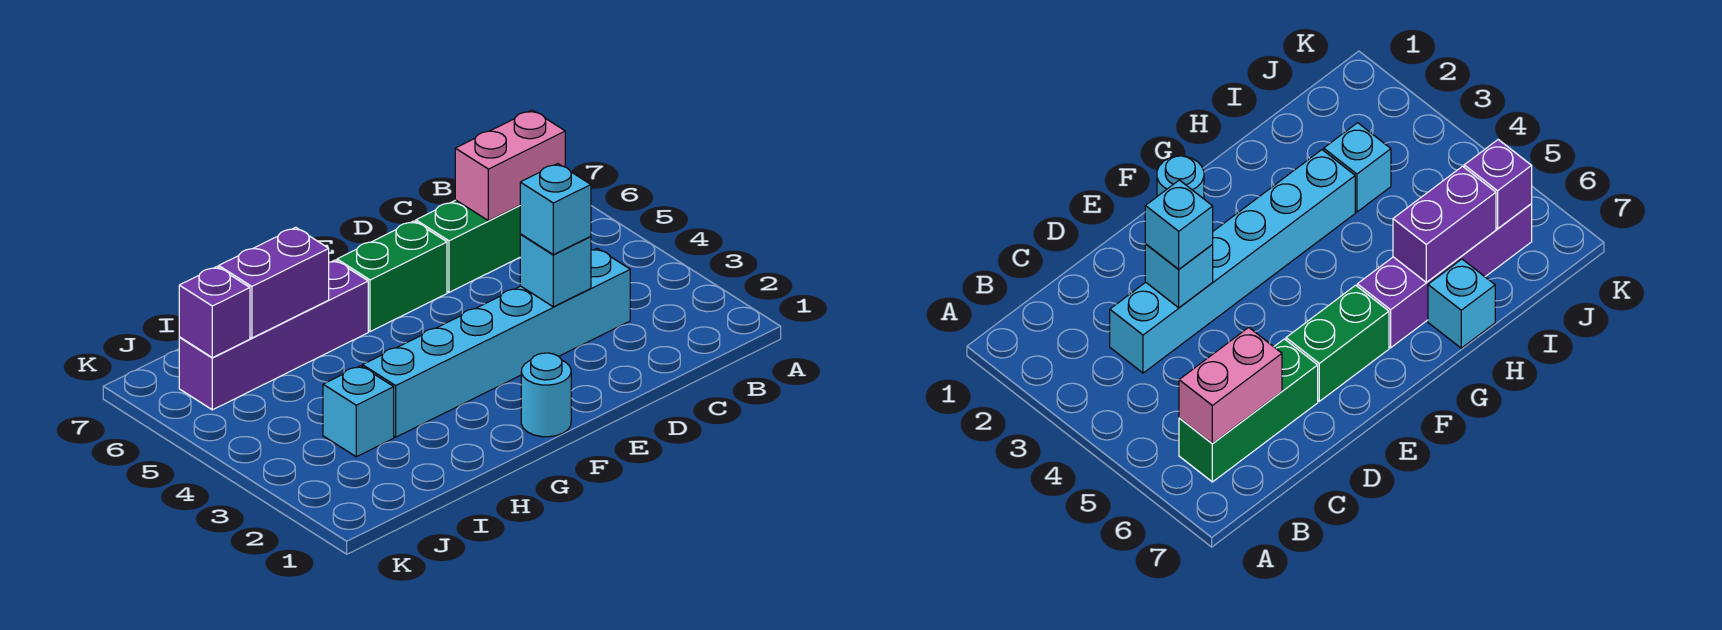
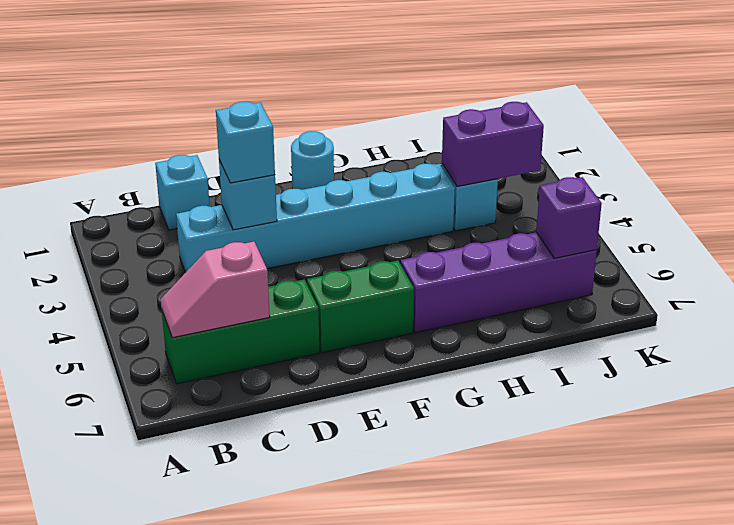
pink brick B6:C6 level 2 -> pink slope B6:C6 level 2 top C
purple brick H6:I6 level 2 -> purple brick I3:J3 level 2
cyan brick H7 level 1 -> cyan brick C1 level 1

